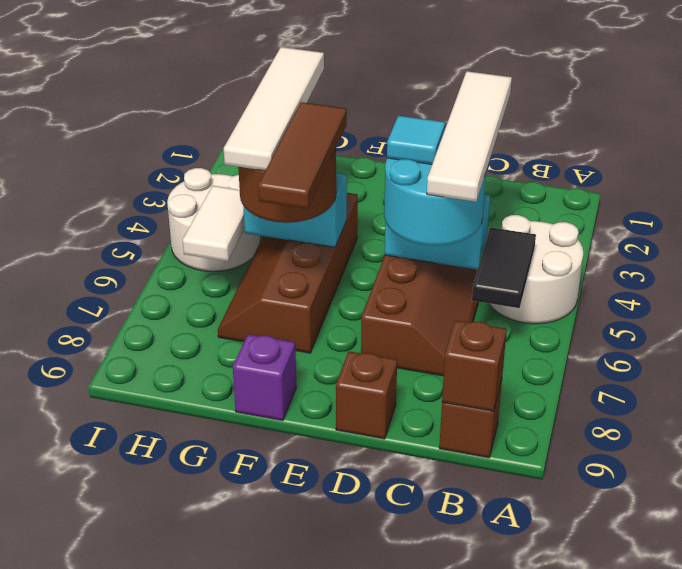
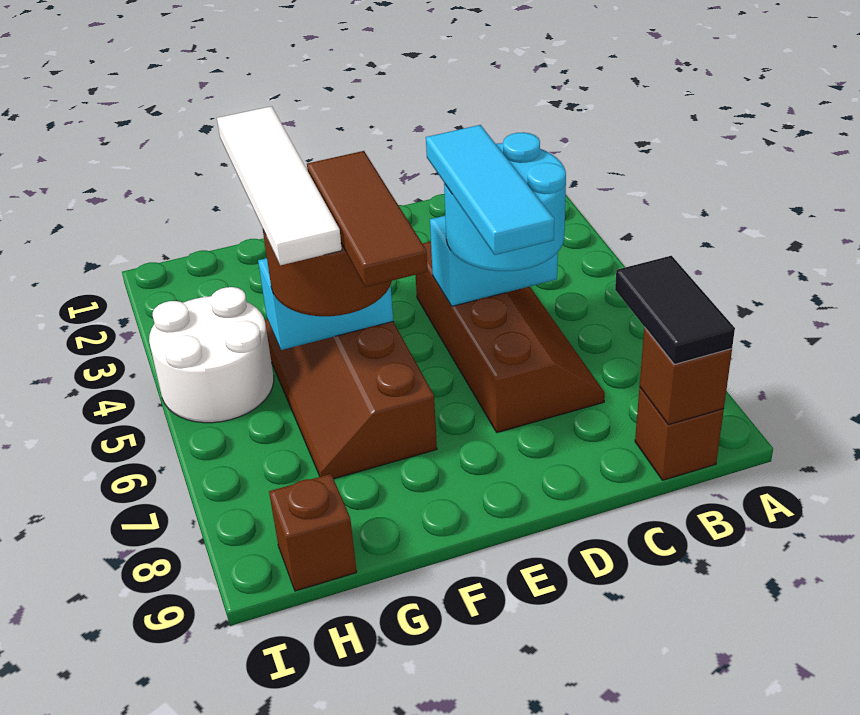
white round brick A4:B5 level 1 -> none
black tile B5:B6 level 2 -> black tile B8:B9 level 3
white tile C3:C6 level 4 -> none
cyan tile D5 level 4 -> cyan tile D5:D7 level 4
brown brick D9 level 1 -> brown brick H9 level 1
purple brick F9 level 1 -> none
white tile H5:H6 level 2 -> none

